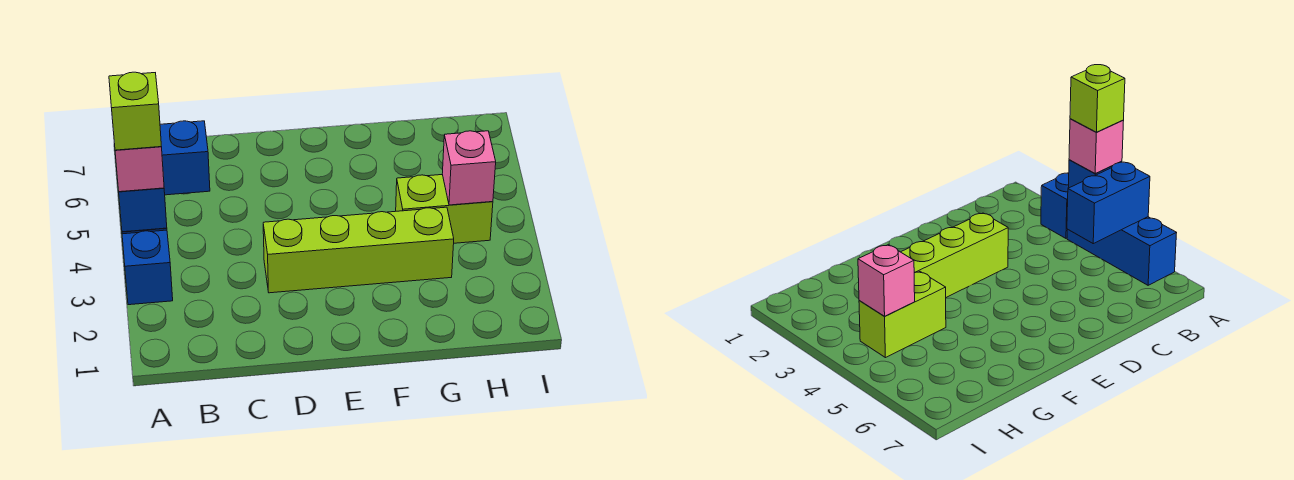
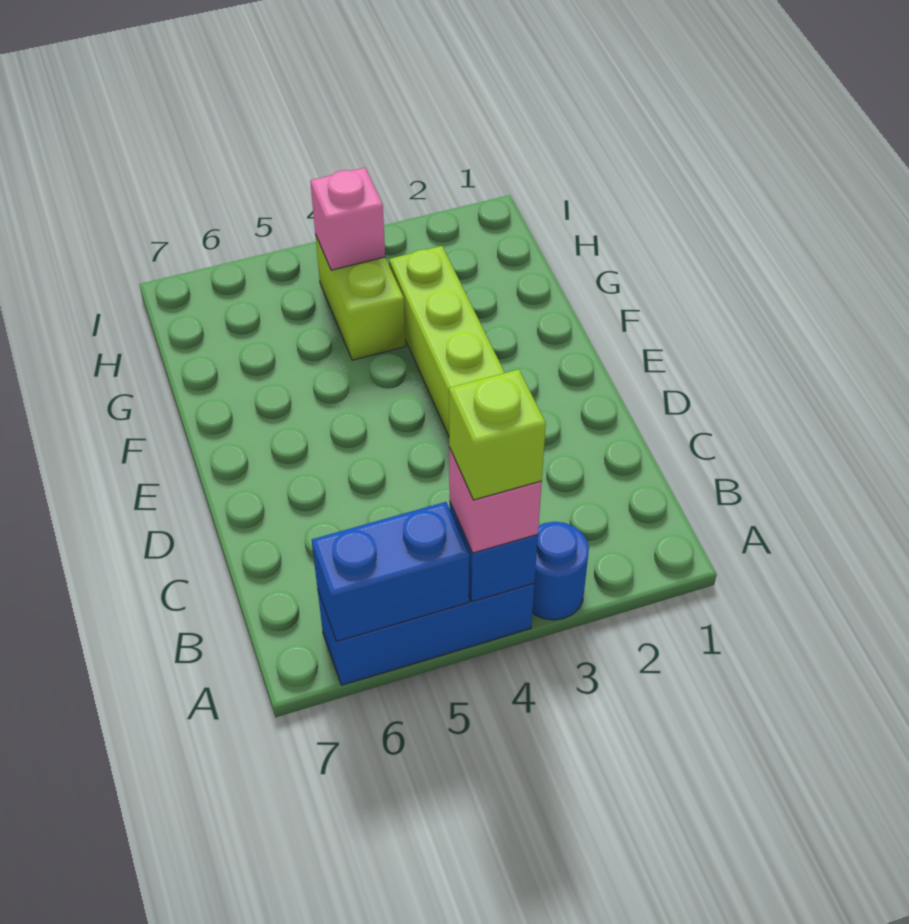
blue brick A3 level 1 -> blue round brick A3 level 1
blue brick A5:B5 level 2 -> blue brick A5:A6 level 2

